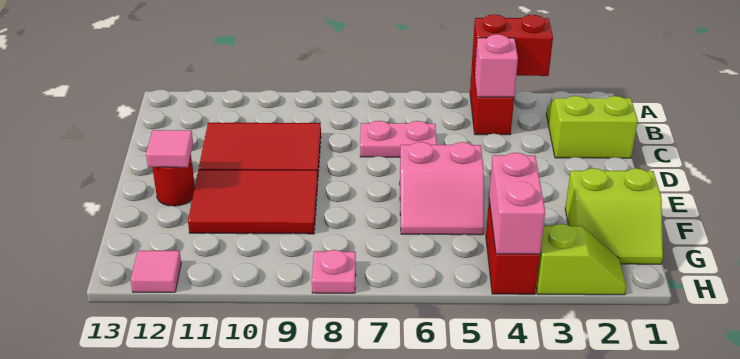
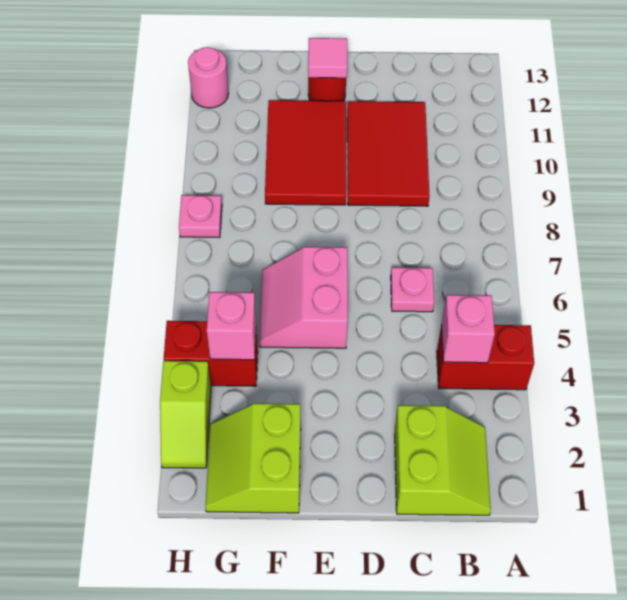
red brick A3:A4 level 2 -> none
pink plate C6:C7 level 1 -> pink plate C6 level 1
pink brick G4:H4 level 2 -> pink brick G4 level 2
pink tile H12 level 1 -> pink round brick H12 level 1

